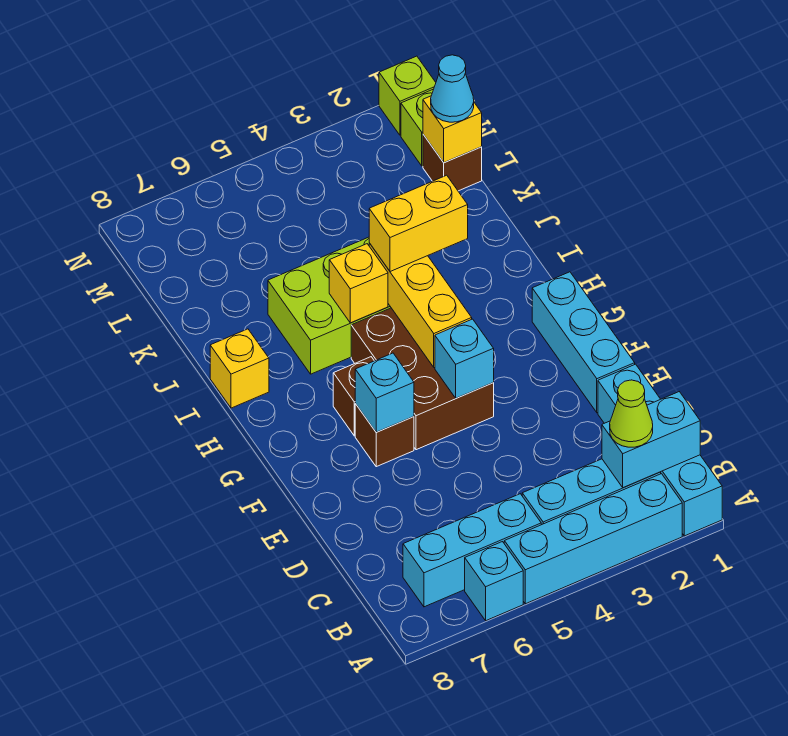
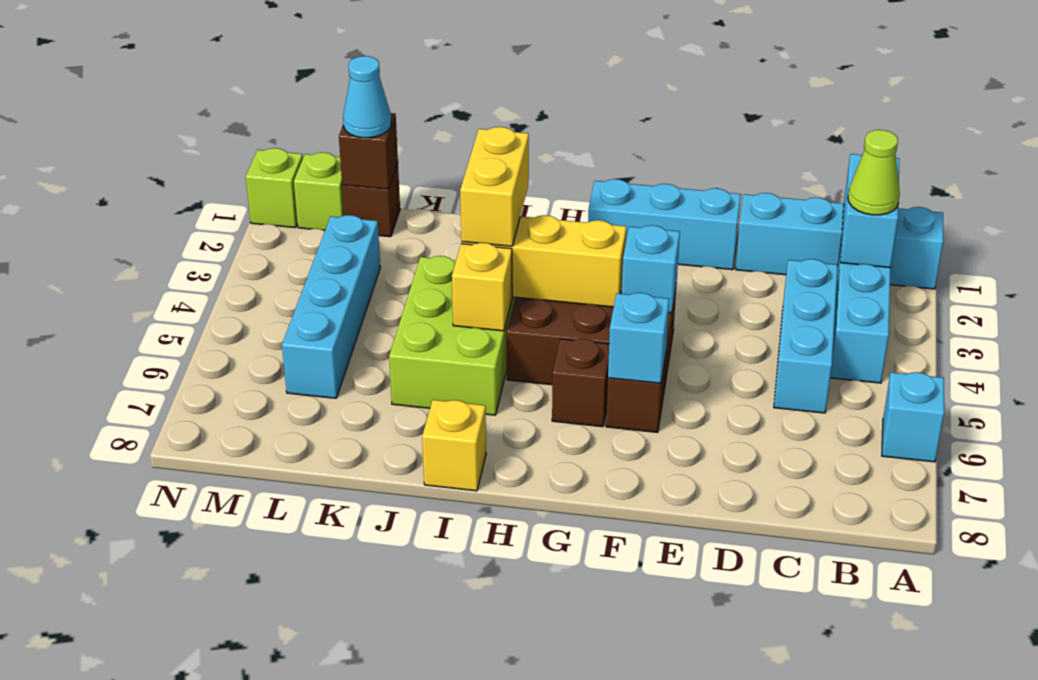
cyan brick A2:A5 level 1 -> cyan brick L3:L6 level 1
cyan brick B5:B7 level 1 -> cyan brick C3:C5 level 1
yellow brick L1 level 2 -> brown brick L1 level 2

